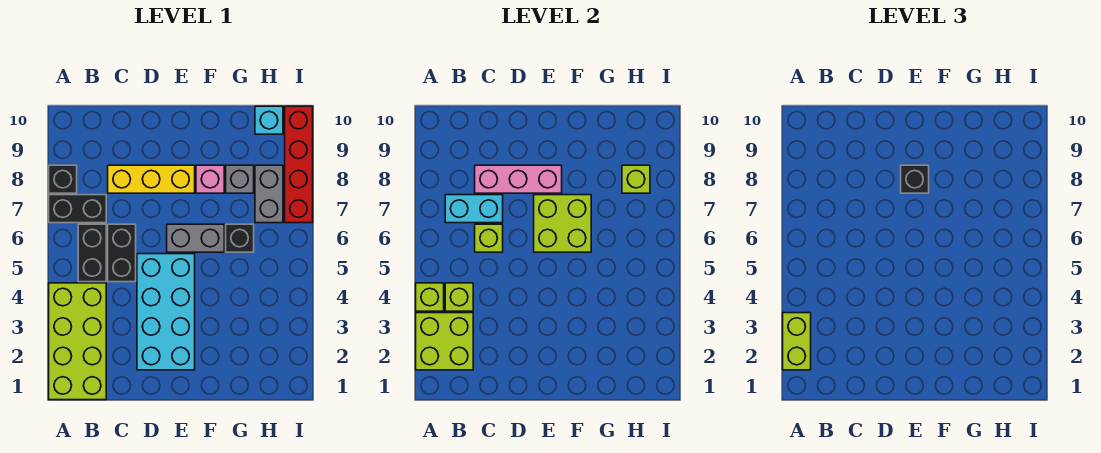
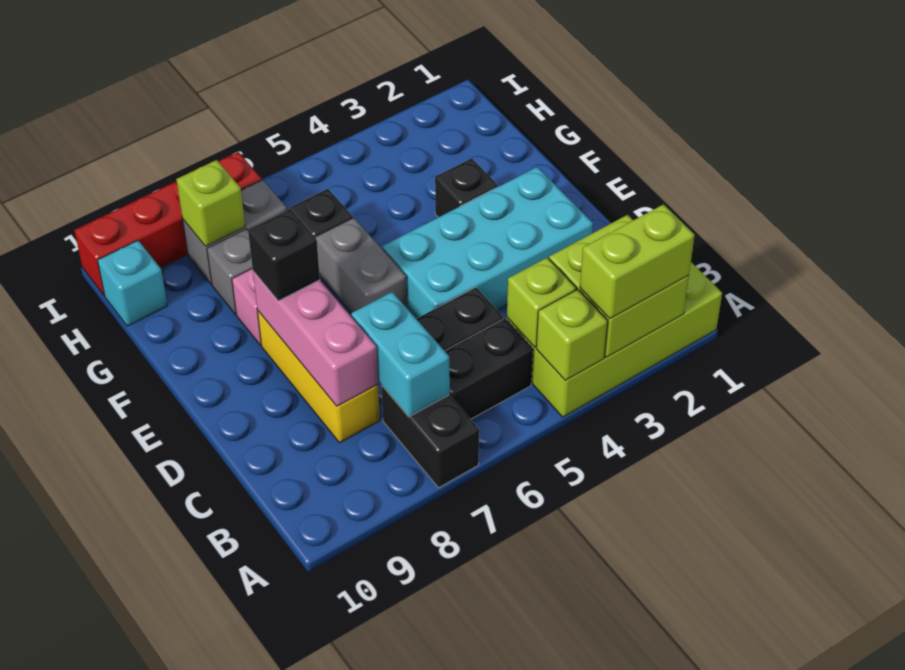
black brick A8 level 1 -> black brick F3 level 1
lime brick C6 level 2 -> none
lime brick E6:F7 level 2 -> none

